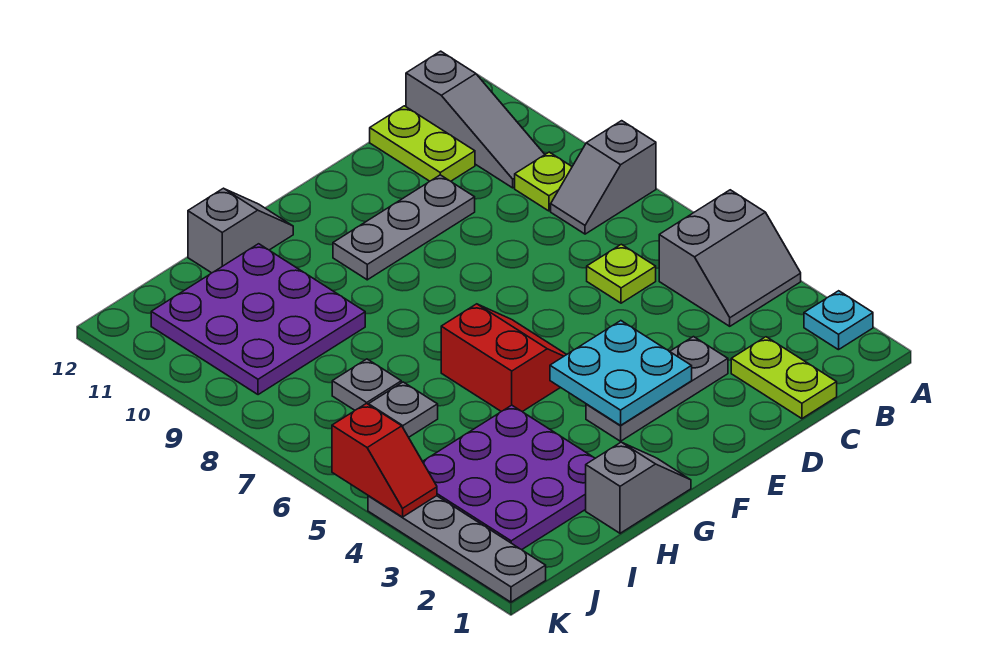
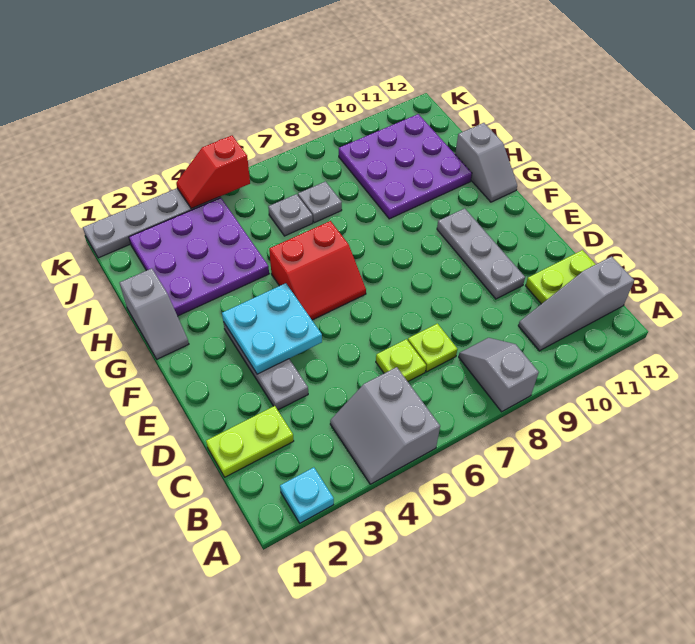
lime plate B9 level 1 -> lime plate C7 level 1

